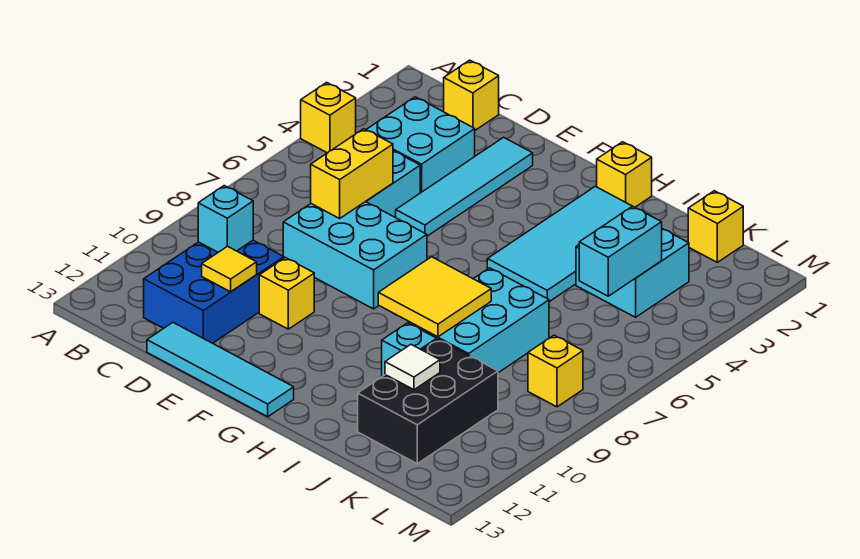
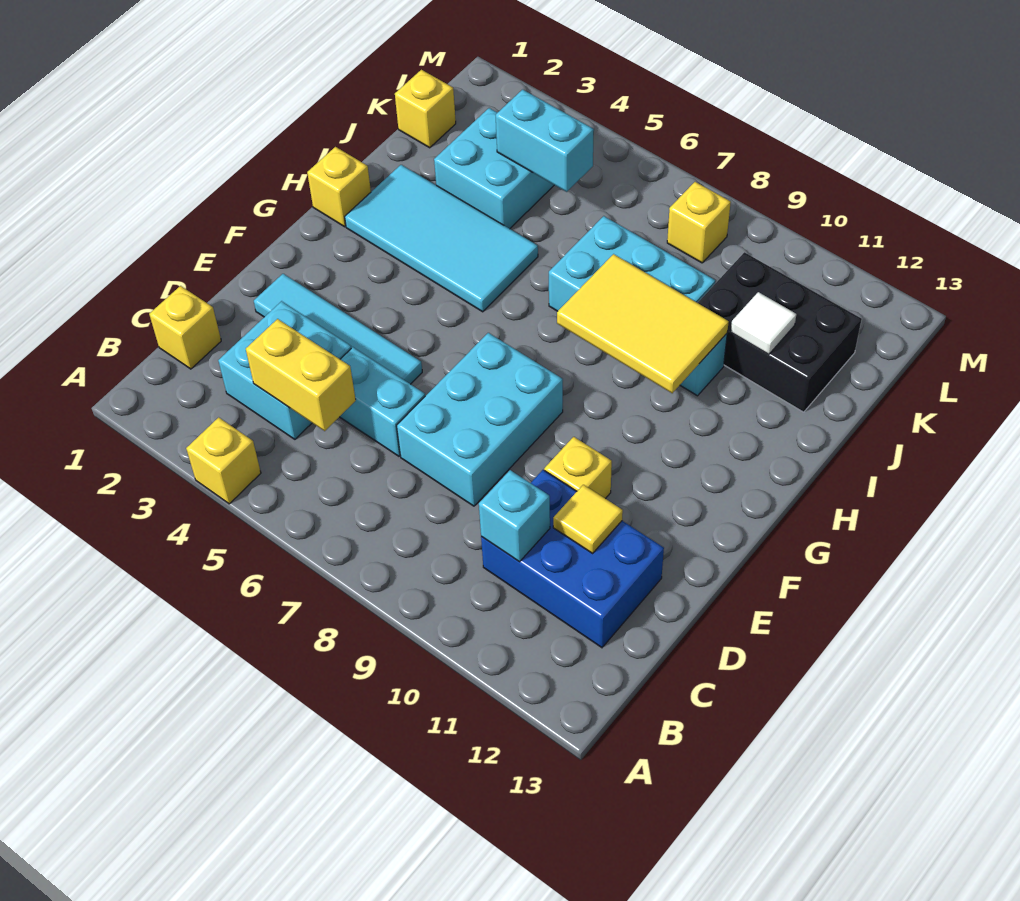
yellow brick D6:D7 level 2 -> yellow brick C4:C5 level 2
cyan tile D13:G13 level 1 -> none
yellow tile H8:I9 level 2 -> yellow tile H8:I10 level 2

